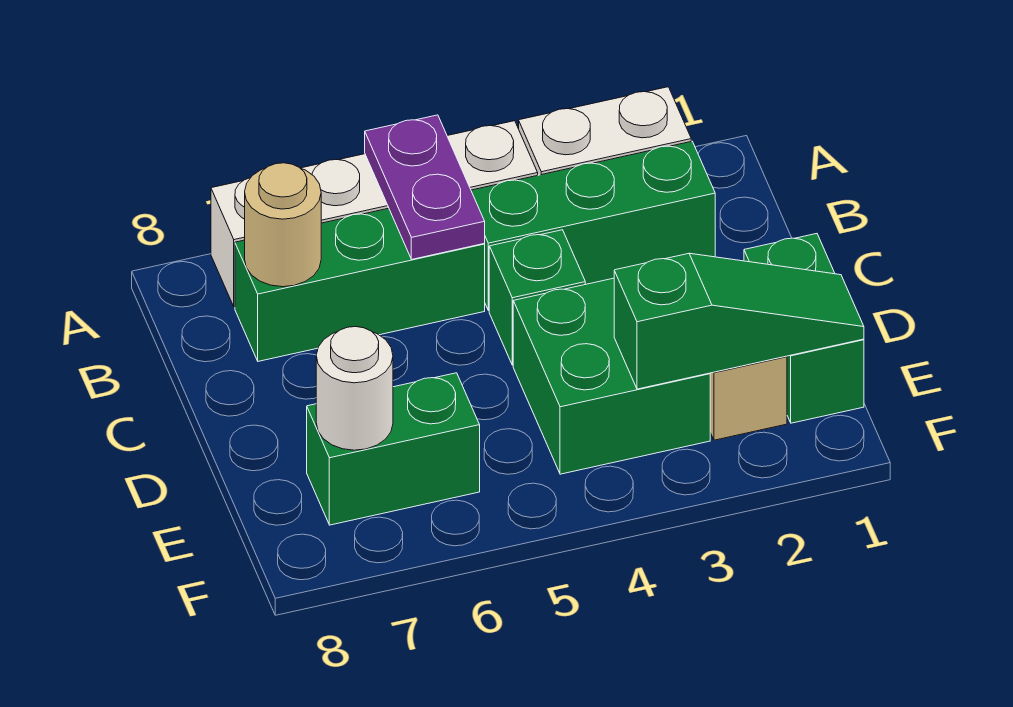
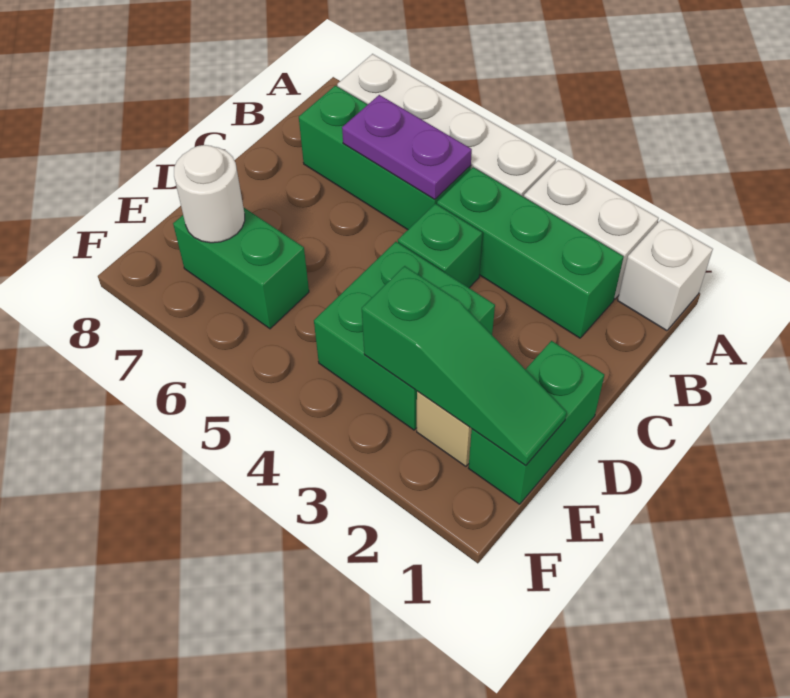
none -> white brick A1 level 1
purple plate A5:B5 level 2 -> purple plate B5:B6 level 2
tan round brick B7 level 2 -> none

